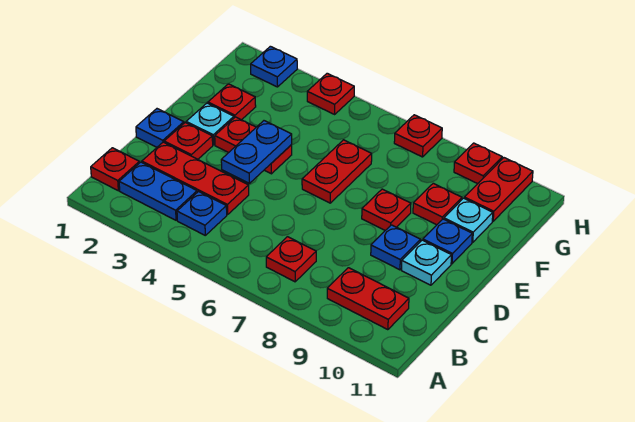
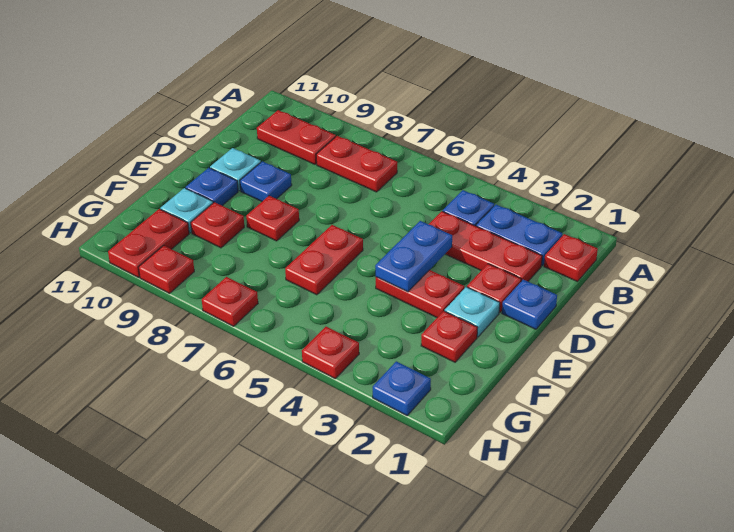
red plate B7 level 1 -> red plate B7:B8 level 1

